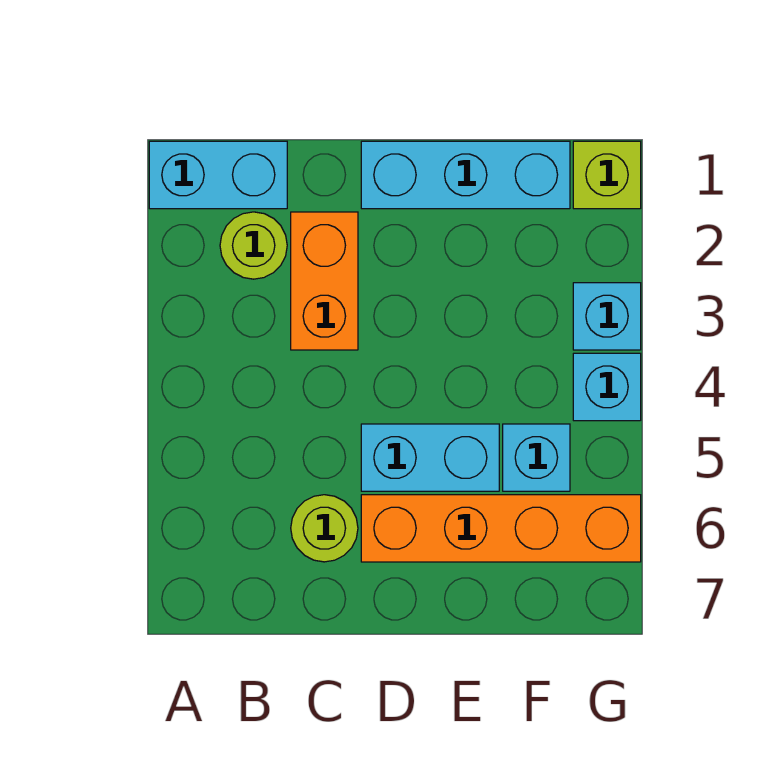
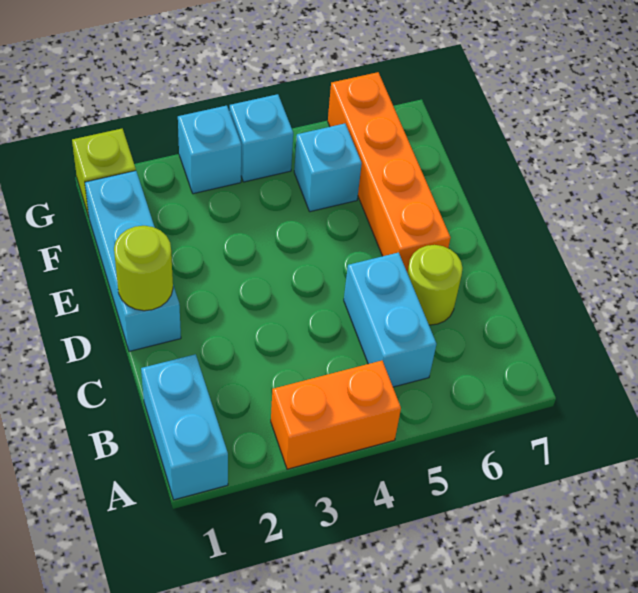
lime round brick B2 level 1 -> lime round brick D1 level 2
orange brick C2:C3 level 1 -> orange brick A3:A4 level 1
cyan brick D5:E5 level 1 -> cyan brick B5:C5 level 1

